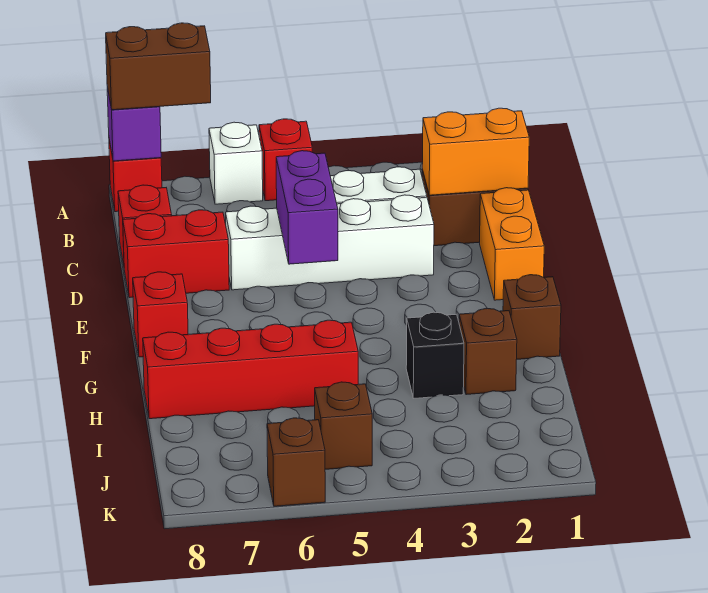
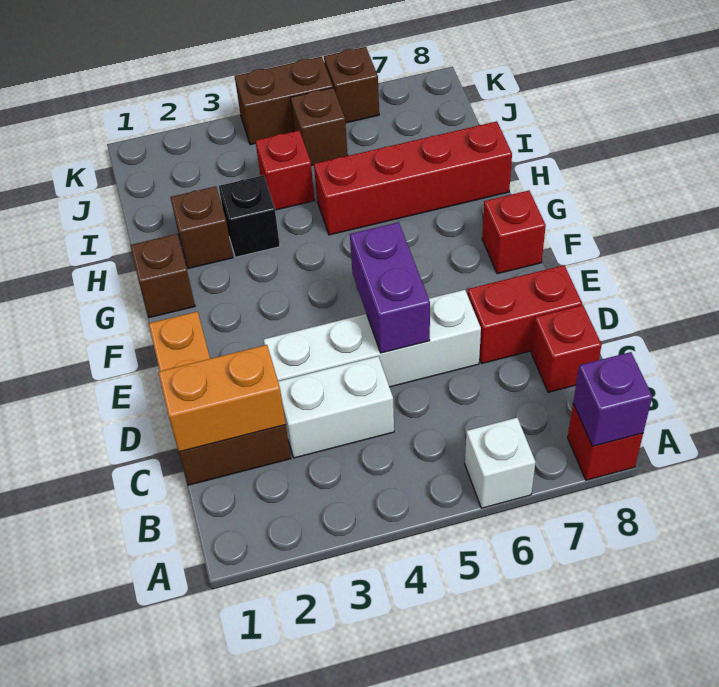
red brick A5 level 1 -> red brick I4 level 1
brown brick A7:A8 level 3 -> brown brick K4:K5 level 1

